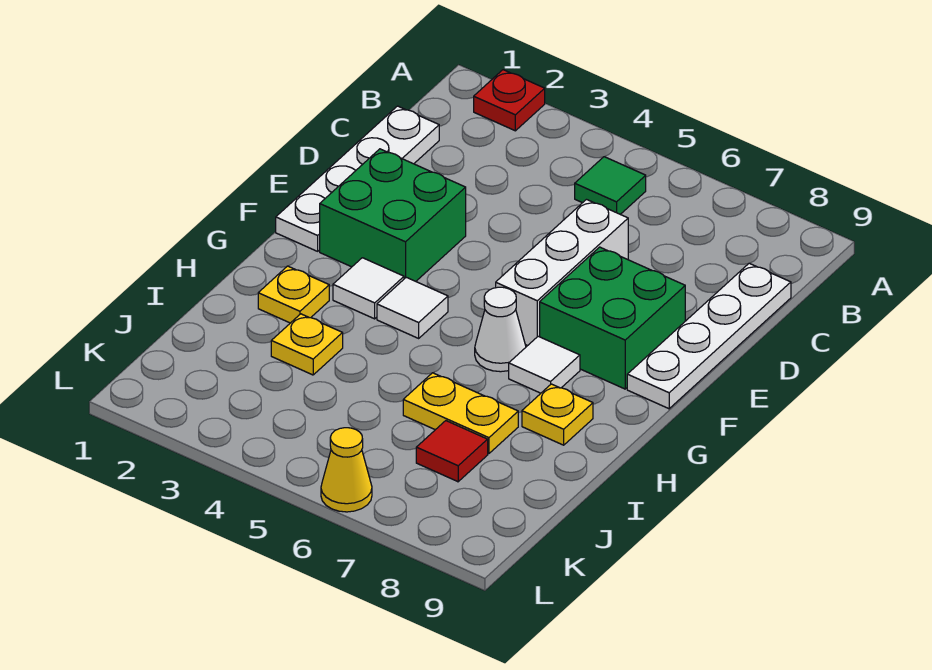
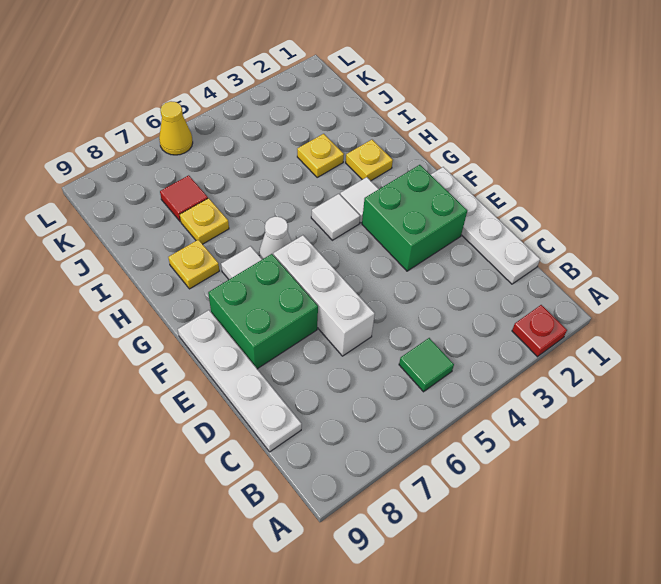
yellow plate I6:I7 level 1 -> yellow plate I7 level 1

